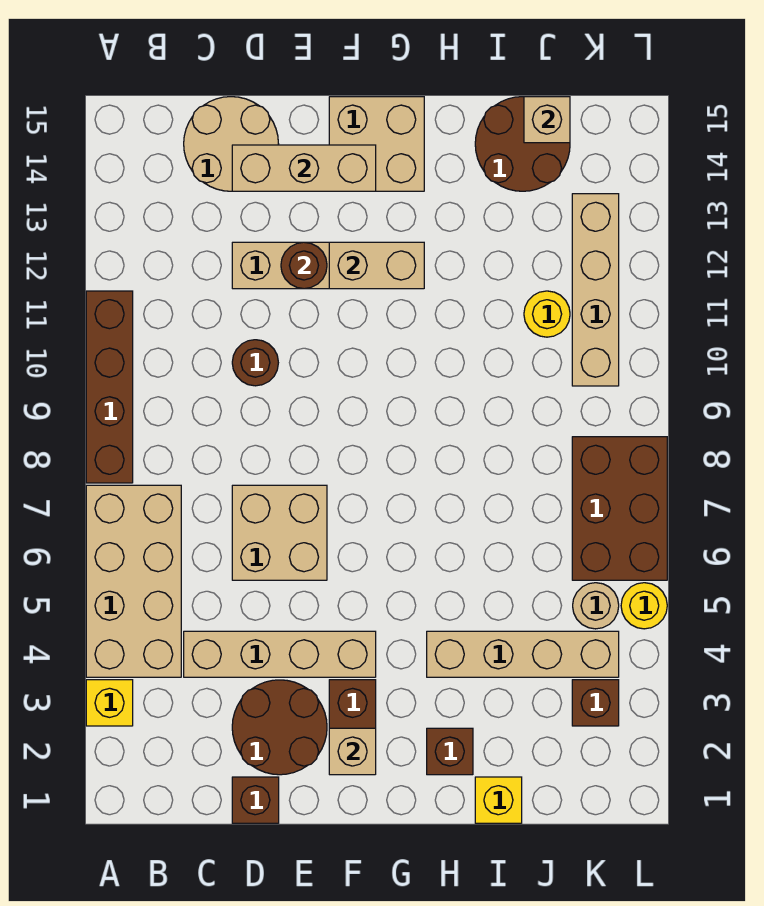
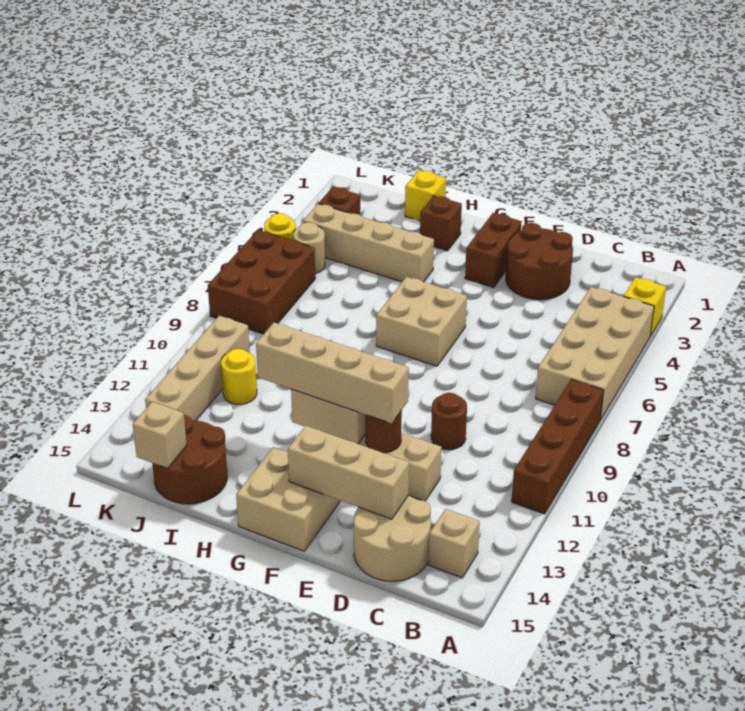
tan brick C4:F4 level 1 -> tan brick E12:H12 level 3
brown brick D1 level 1 -> none
tan brick D6:E7 level 1 -> tan brick F6:G7 level 1
tan brick F2 level 2 -> tan brick B14 level 1

